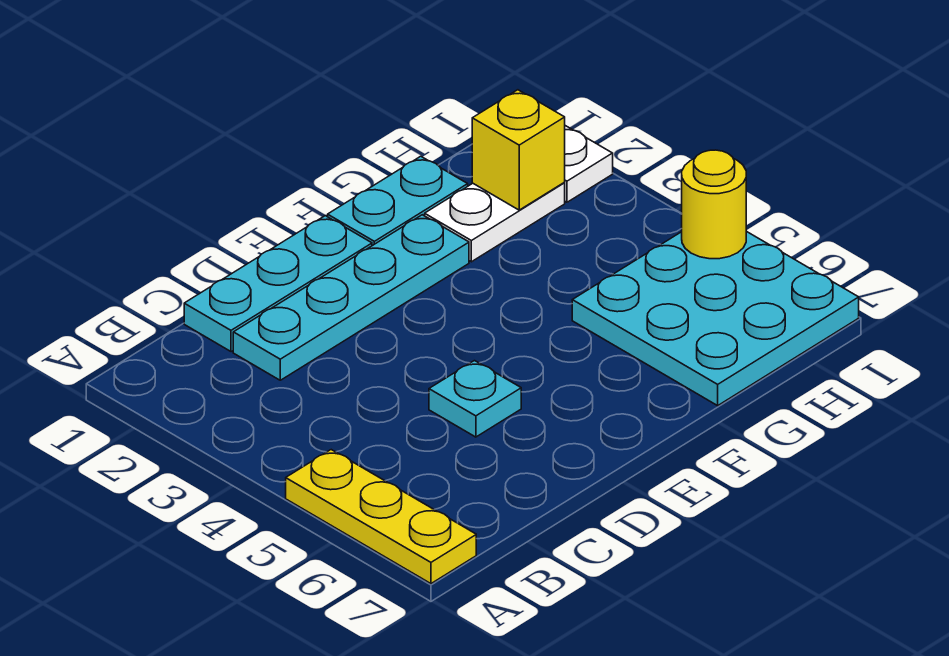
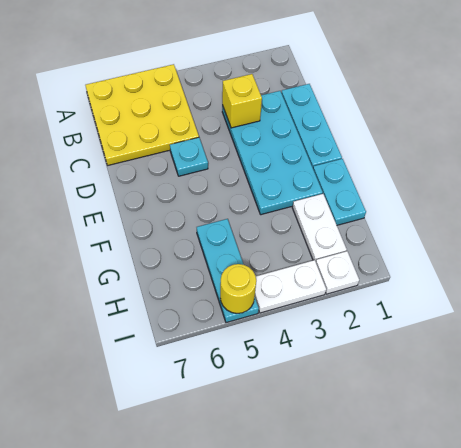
yellow plate A5:A7 level 1 -> yellow plate A5:C7 level 1
cyan plate C2:F2 level 1 -> cyan plate C2:F3 level 1
cyan plate G5:I7 level 1 -> cyan plate G5:I5 level 1
yellow brick H2 level 2 -> yellow brick C3 level 2
none -> white plate I3:I4 level 1

